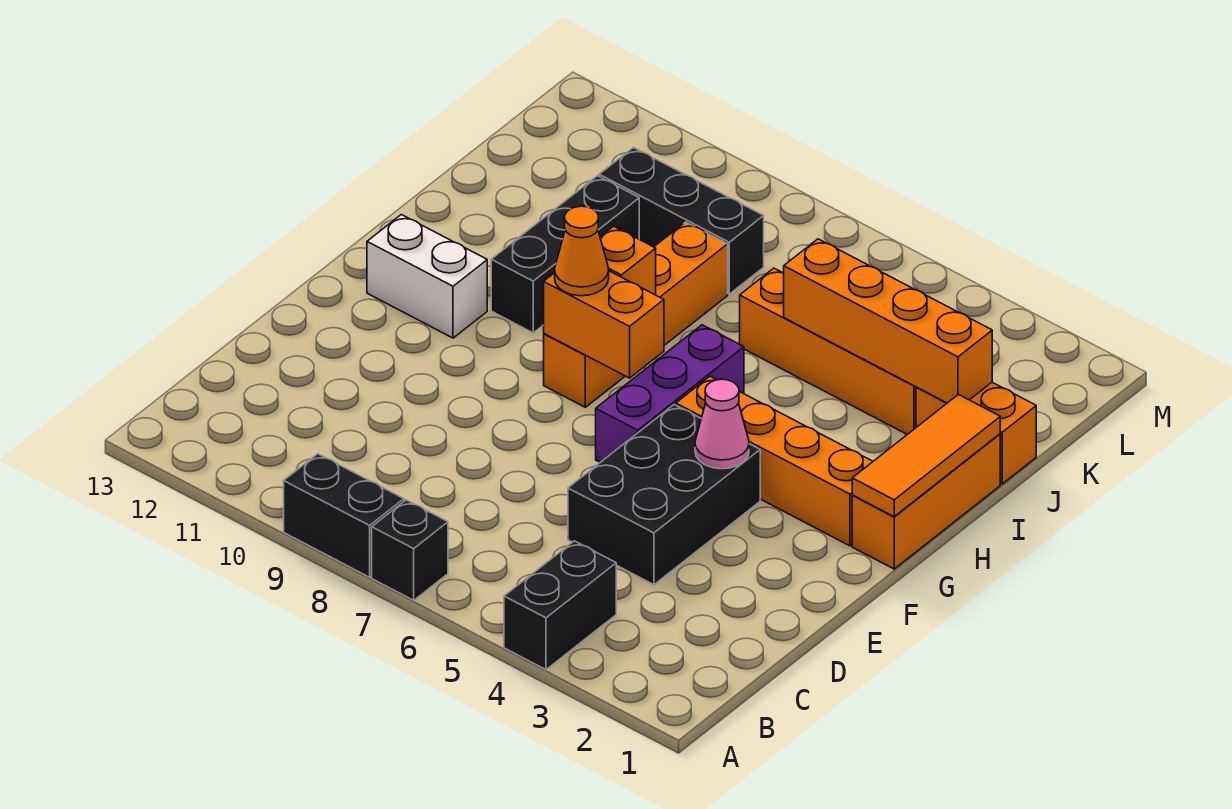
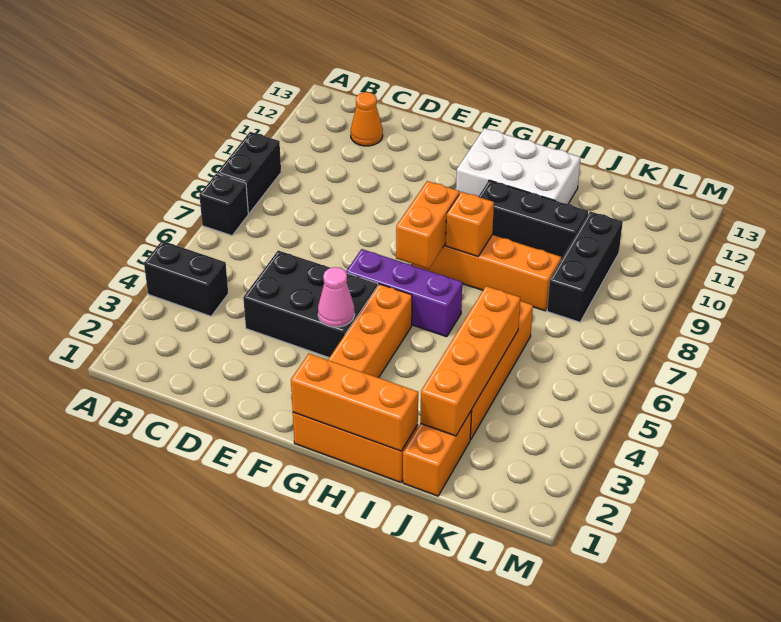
orange tile G1:I1 level 2 -> orange brick G1:I1 level 2
orange cone G8 level 3 -> orange cone C12 level 1
white brick G11:G12 level 1 -> white brick G11:I12 level 1

